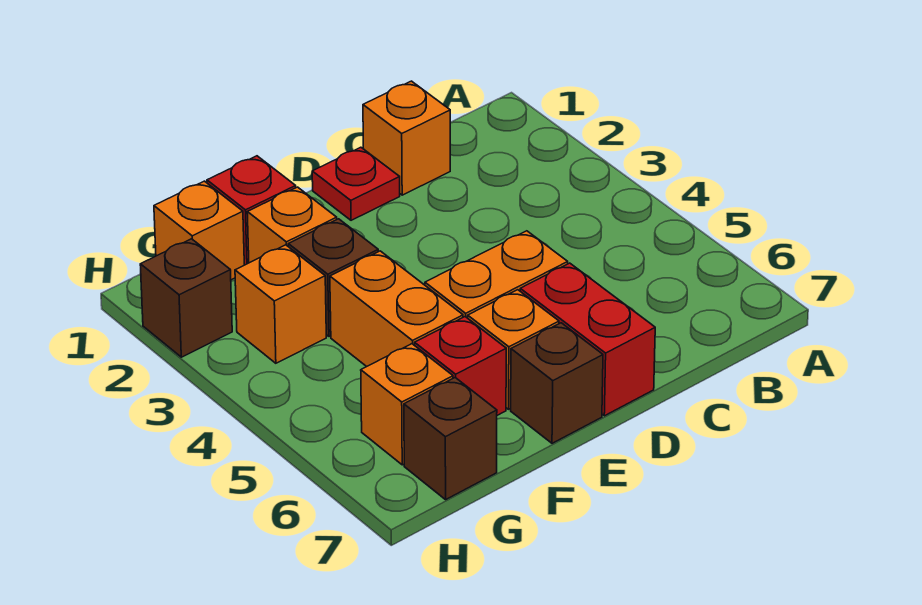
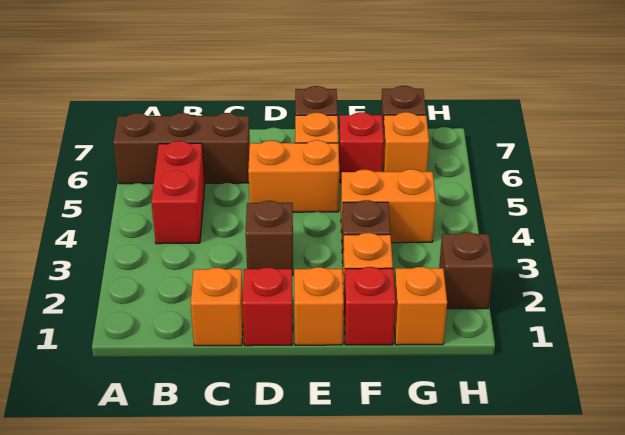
none -> brown brick A6:C6 level 1
red plate D1 level 1 -> red brick D1 level 1
none -> brown brick D3 level 1
red brick D6:D7 level 1 -> red brick B4:B5 level 1
orange brick F4:F5 level 1 -> orange brick F4:G4 level 1
orange brick G3 level 1 -> orange brick E1 level 1

